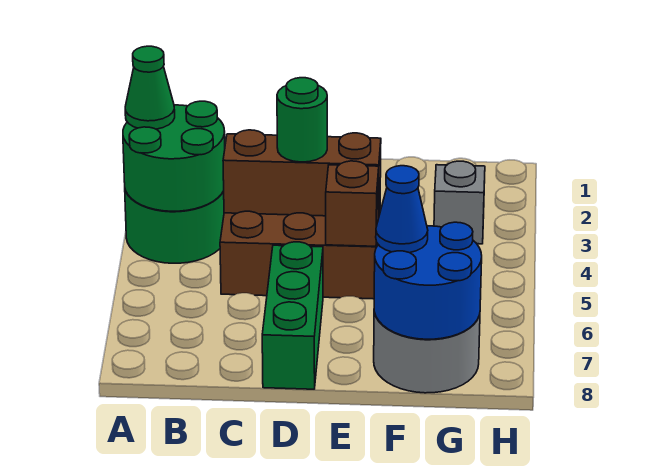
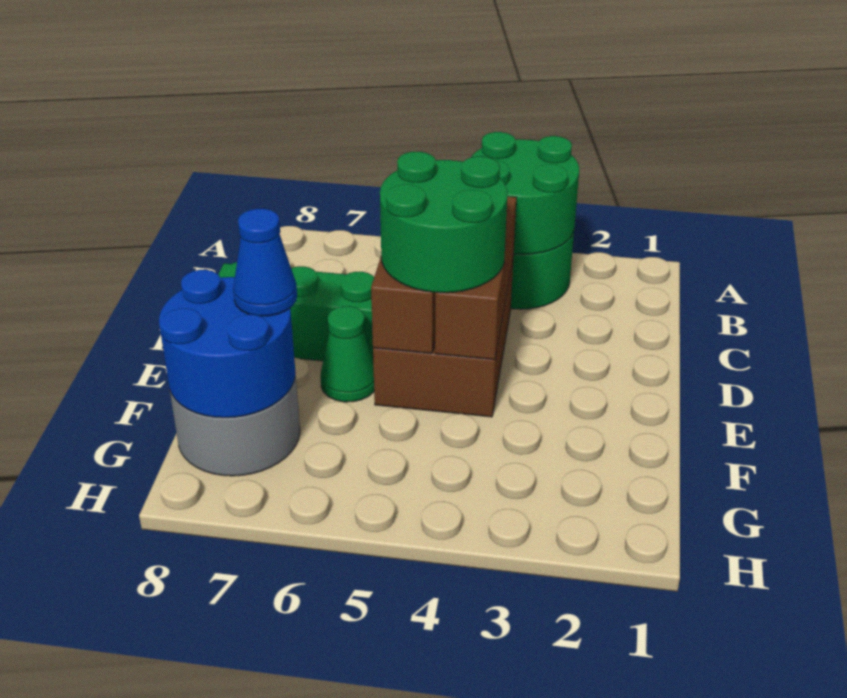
green cone A3 level 3 -> green cone E6 level 1
green round brick D4 level 3 -> green round brick D4:E5 level 3
grey brick G3 level 1 -> none

